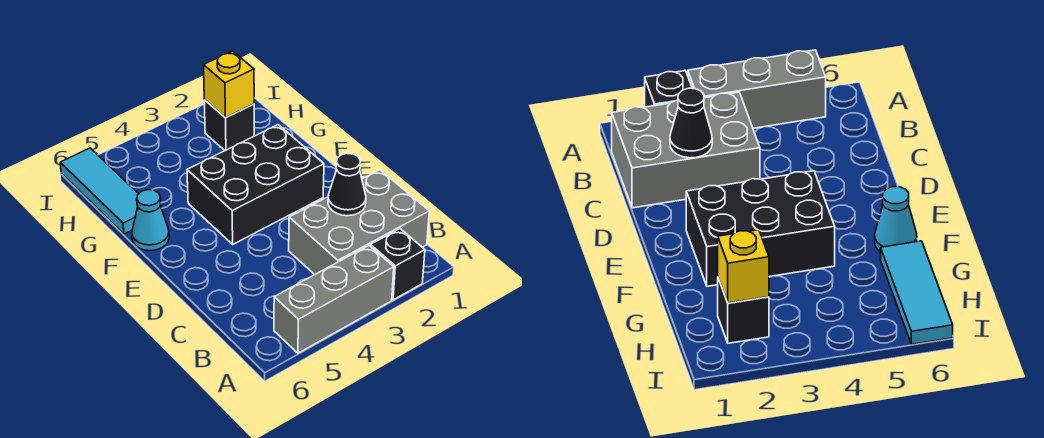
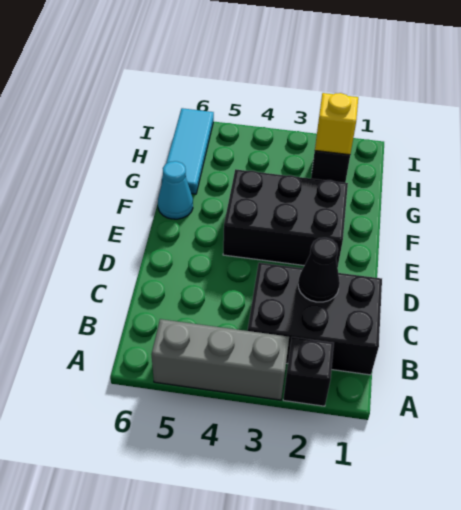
grey brick B1:C3 level 1 -> black brick B1:C3 level 1

